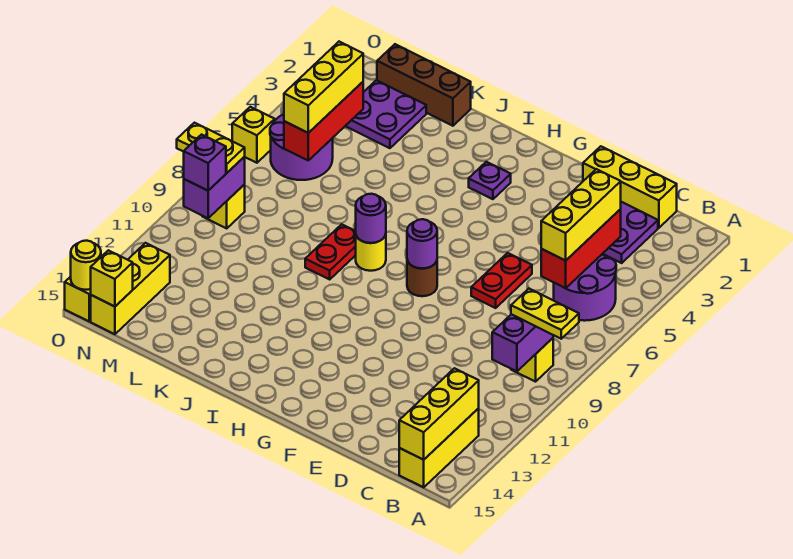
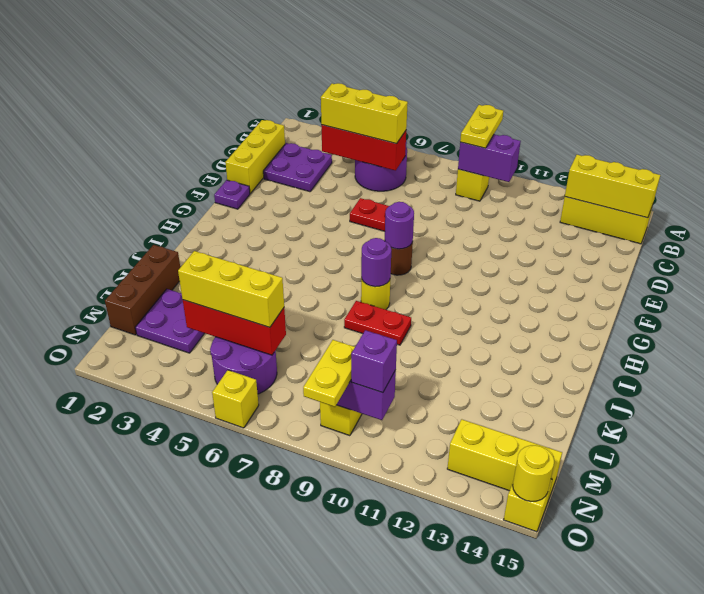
purple plate H3 level 1 -> purple plate F1 level 1
yellow brick N15 level 2 -> none

